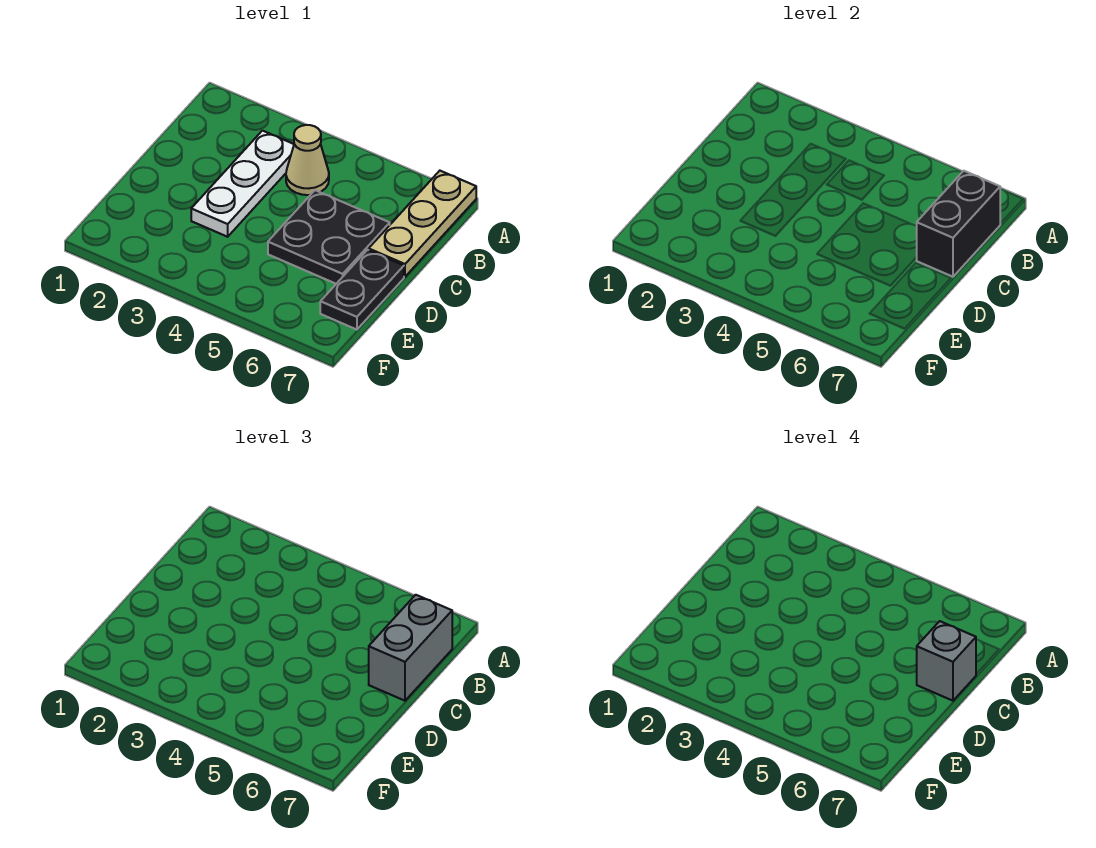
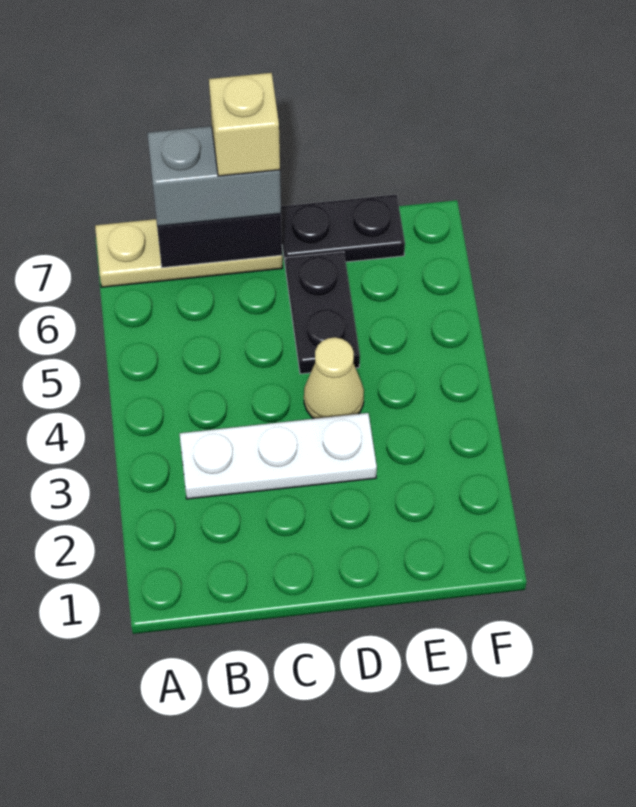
tan cone B4 level 1 -> tan cone D4 level 1
black plate C5:D6 level 1 -> black plate D5:D6 level 1
grey brick C7 level 4 -> tan brick C7 level 4

